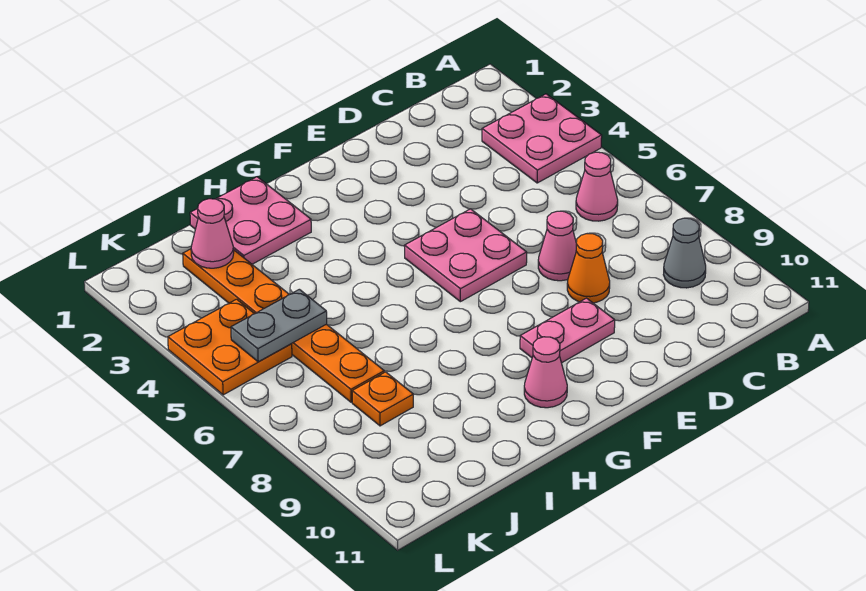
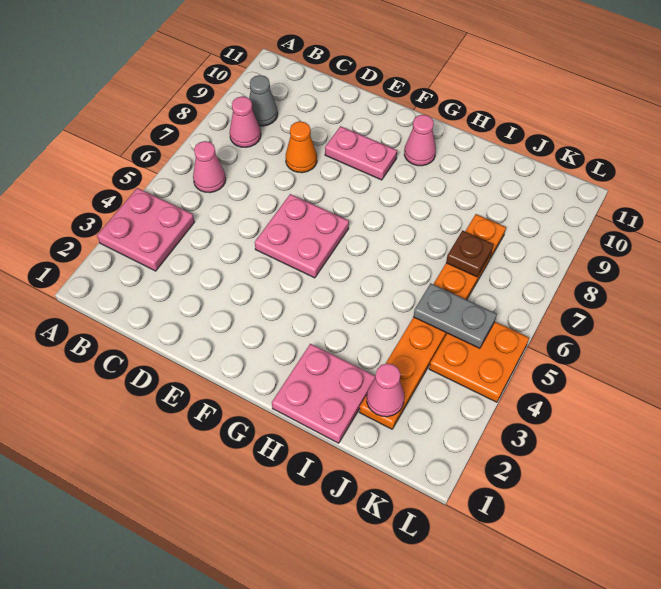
pink cone D7 level 1 -> pink cone B8 level 1
none -> brown plate J7 level 2

